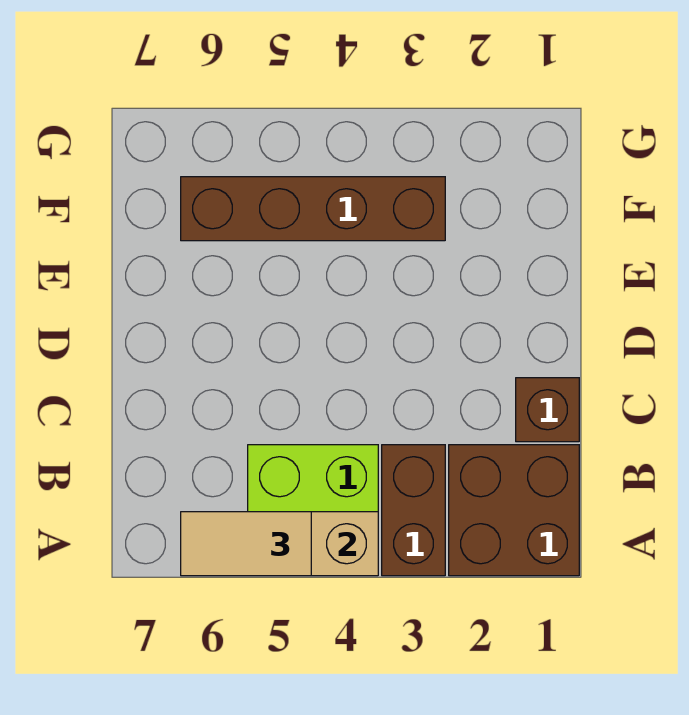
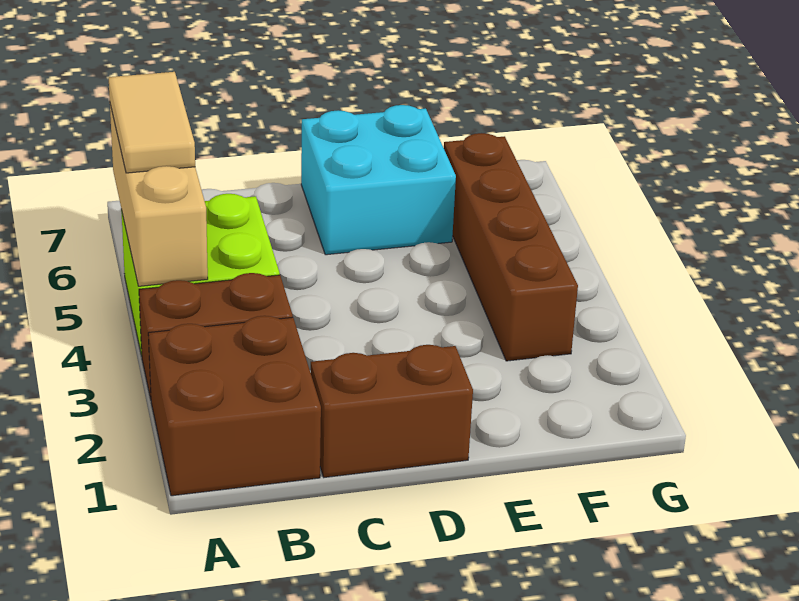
brown brick C1 level 1 -> brown brick C1:D1 level 1
none -> cyan brick D6:E7 level 1

